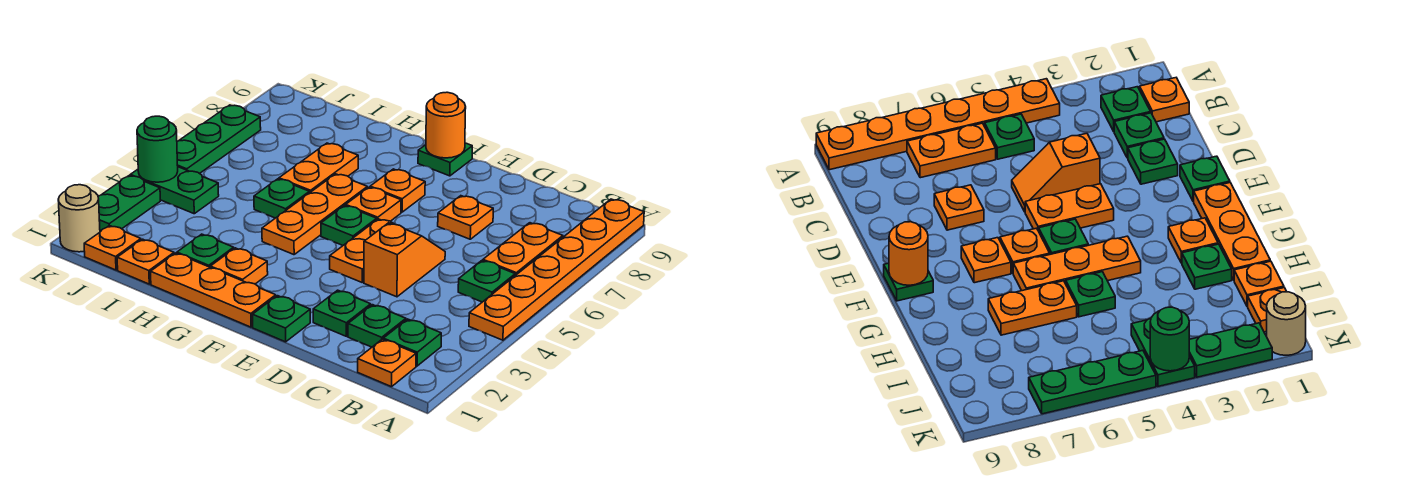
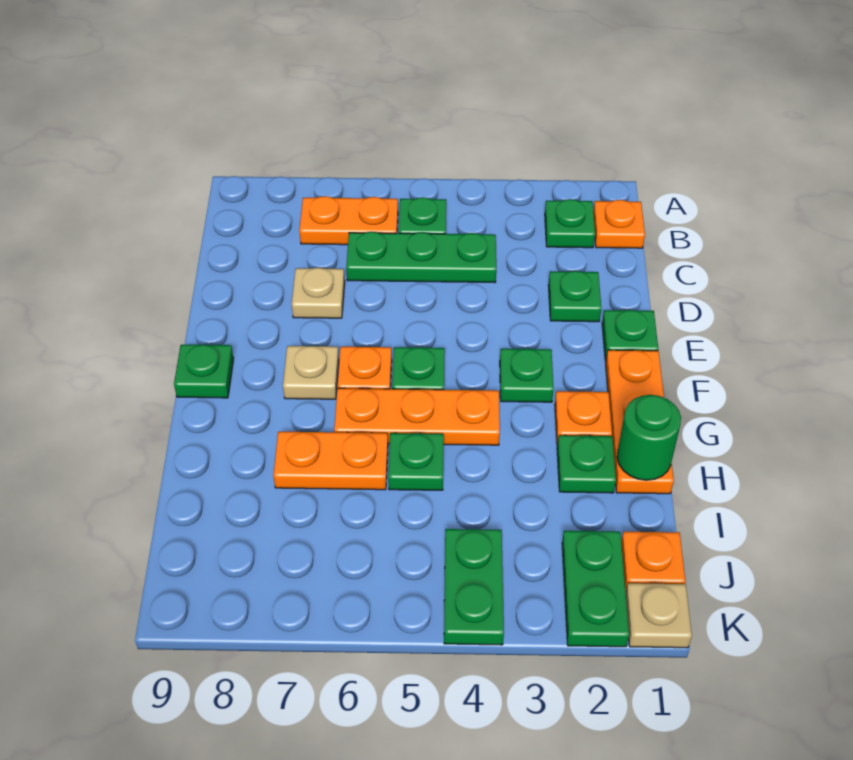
orange plate A4:A9 level 1 -> none
green plate C2 level 1 -> green plate F3 level 1
orange slope D4:D5 level 1 top 4 -> none
orange plate D7 level 1 -> tan plate D7 level 1
orange plate E4:E5 level 1 -> none
orange plate F7 level 1 -> tan plate F7 level 1
orange round brick F9 level 2 -> none
orange plate I1 level 1 -> none
tan round brick K1 level 1 -> tan plate K1 level 1
green plate K2:K3 level 1 -> green plate J2:K2 level 1
green round brick K4 level 2 -> green round brick H1 level 2
green plate K5:K7 level 1 -> green plate C4:C6 level 1

